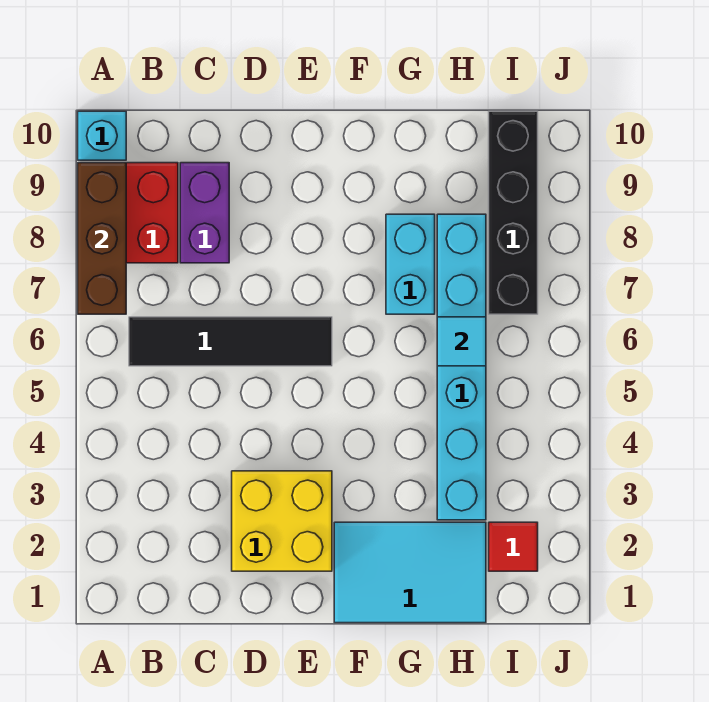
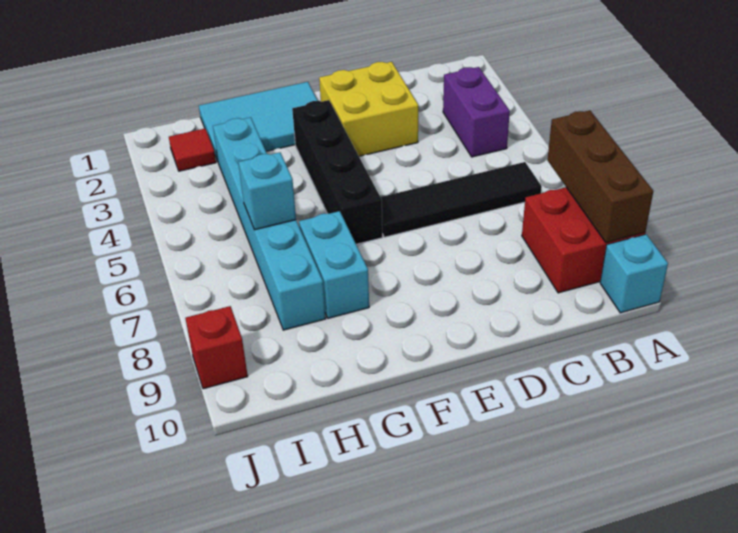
purple brick C8:C9 level 1 -> purple brick B3:B4 level 1
cyan tile H6 level 2 -> cyan brick H6 level 2
black brick I7:I10 level 1 -> black brick F3:F6 level 1
none -> red brick J9 level 1

